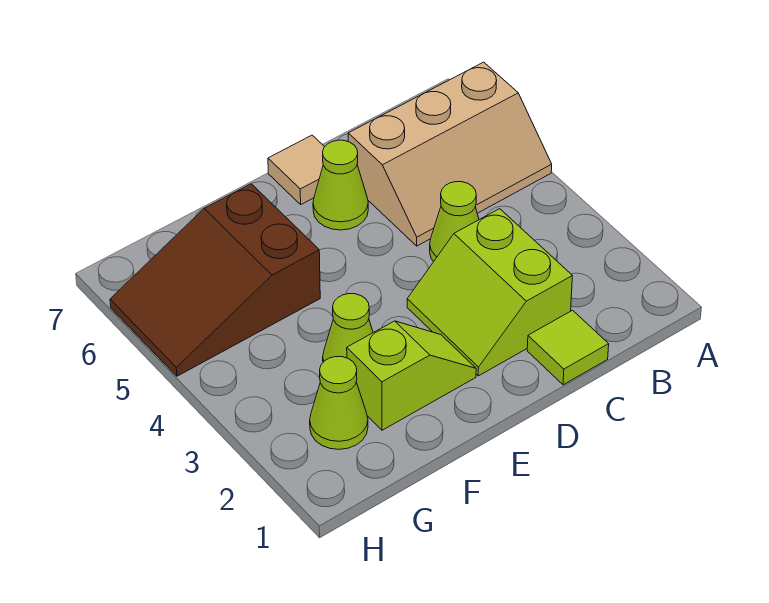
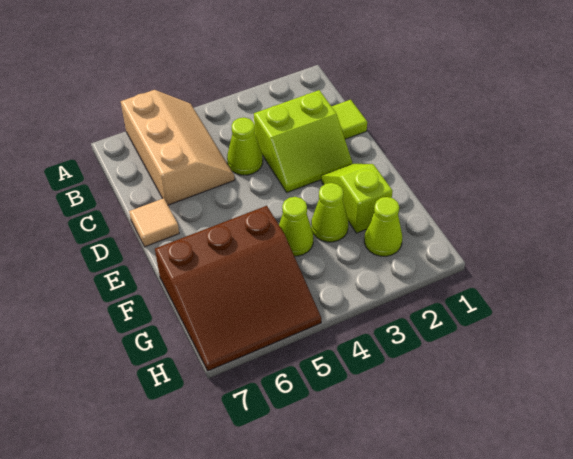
lime cone D6 level 1 -> lime cone F4 level 1
brown slope F5:H6 level 1 top F -> brown slope F5:H7 level 1 top F

